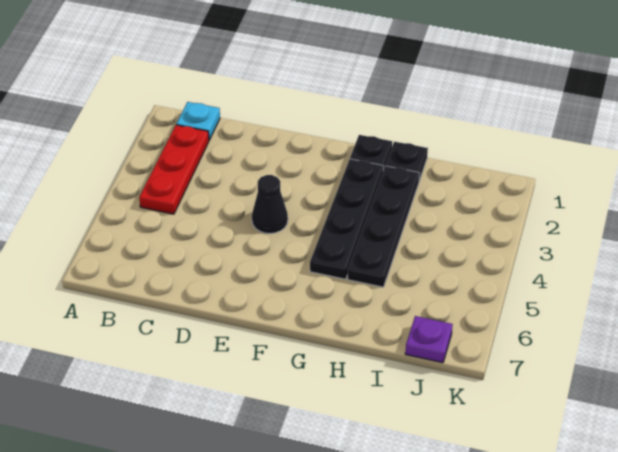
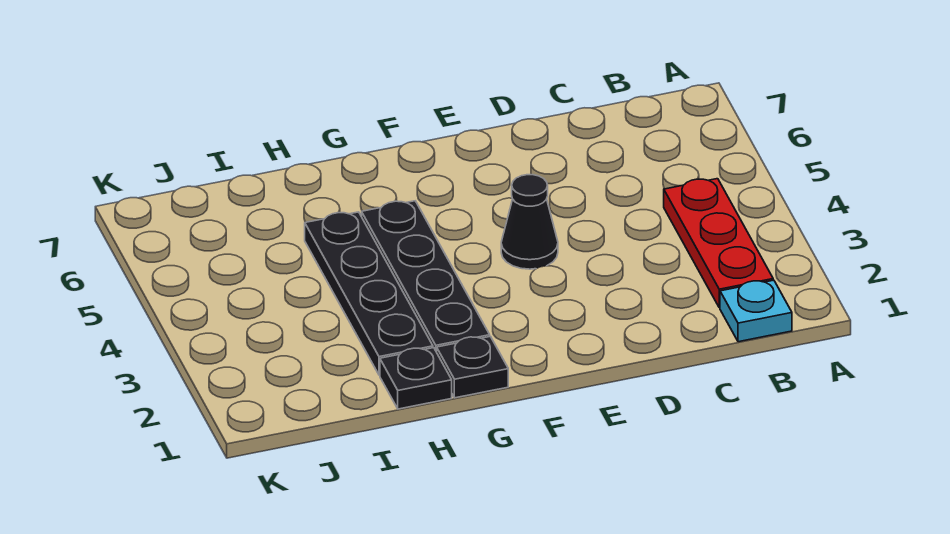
purple plate J7 level 1 -> none

